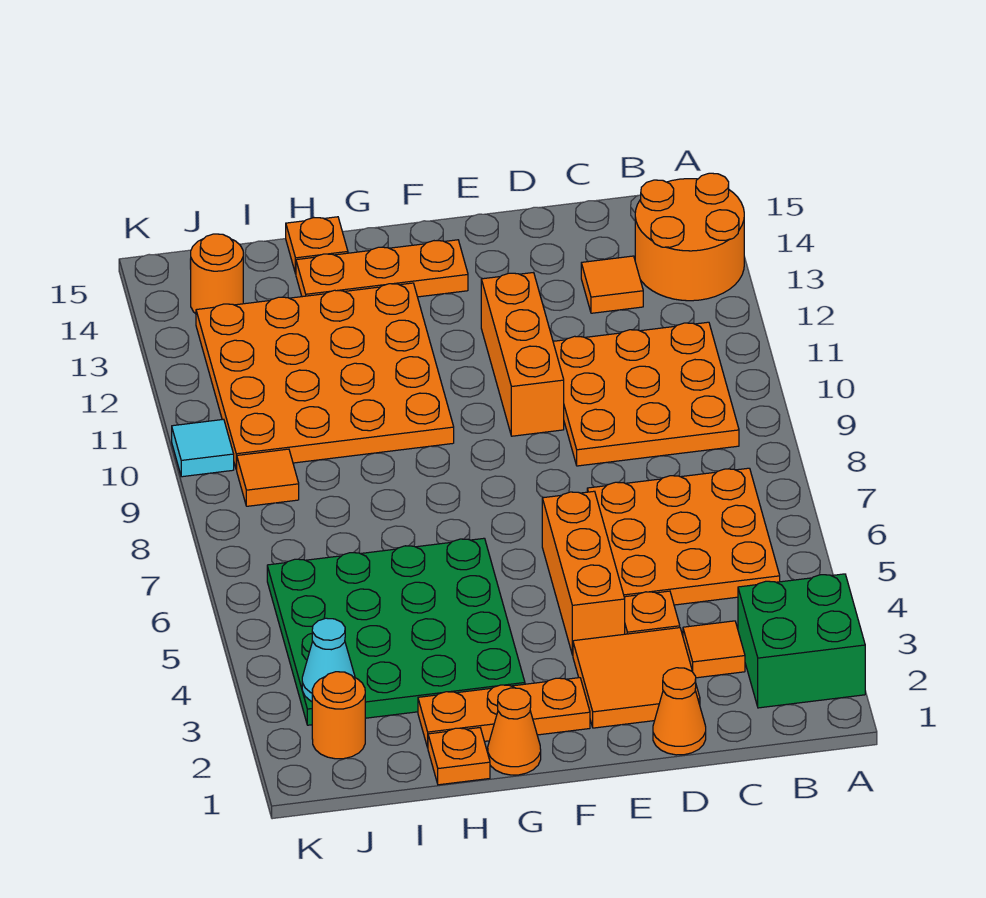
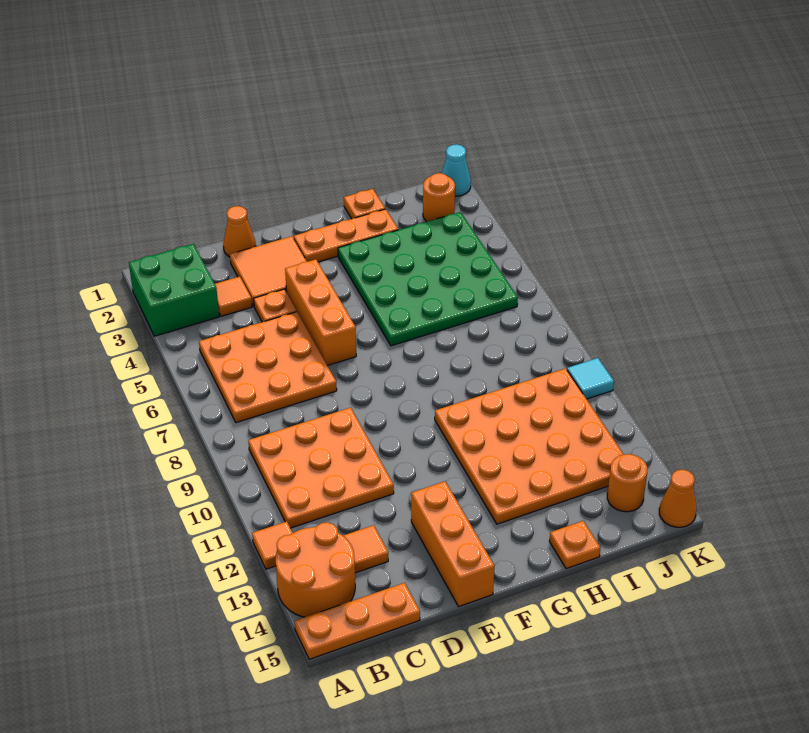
orange brick E10:E12 level 1 -> orange brick E13:E15 level 1
orange plate F14:H14 level 1 -> orange plate A15:C15 level 1
orange cone G1 level 1 -> orange cone K15 level 1
cyan cone J3 level 2 -> cyan cone K1 level 1
orange tile J9 level 1 -> orange tile A12 level 1

